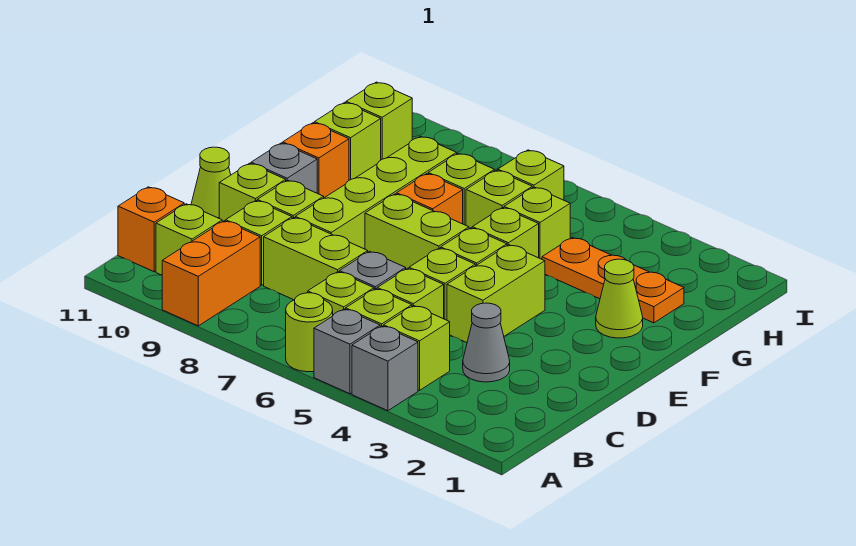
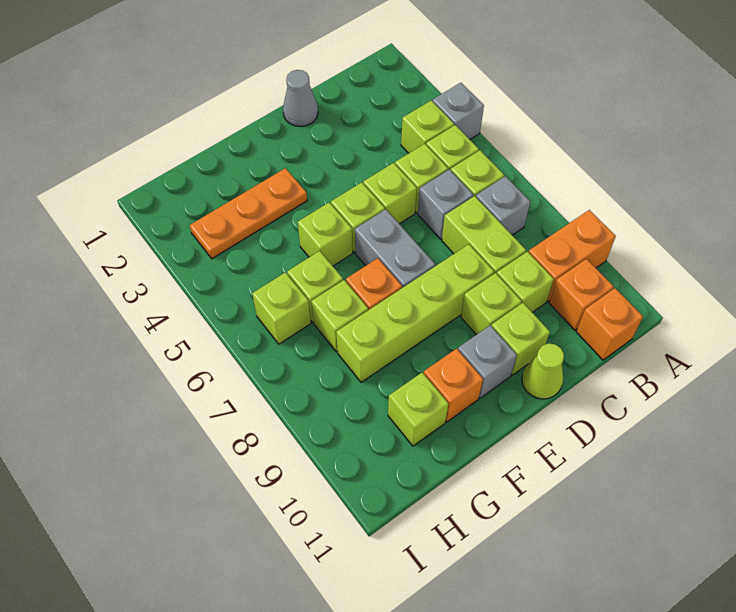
grey brick A5 level 1 -> grey brick B7 level 1
lime round brick A6 level 1 -> none
lime brick B10 level 1 -> orange brick B10 level 1
grey cone C3 level 1 -> grey cone D1 level 1
lime brick D4:E4 level 1 -> none
lime brick E6:E7 level 1 -> grey brick E6:E7 level 1
lime cone F2 level 1 -> none
orange plate G2:G4 level 1 -> orange plate F3:H3 level 1
lime brick G5 level 1 -> none
lime brick H10 level 1 -> none

